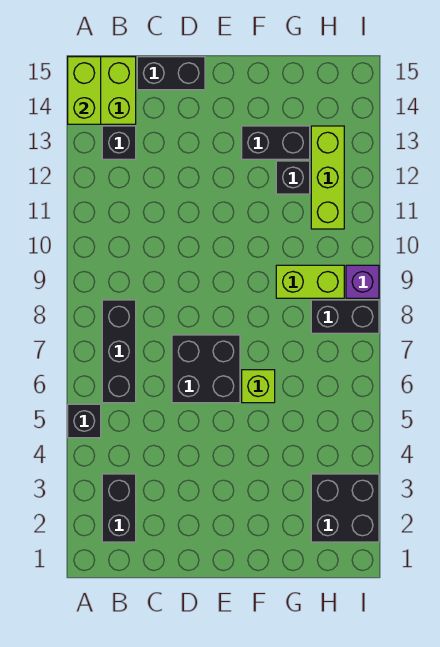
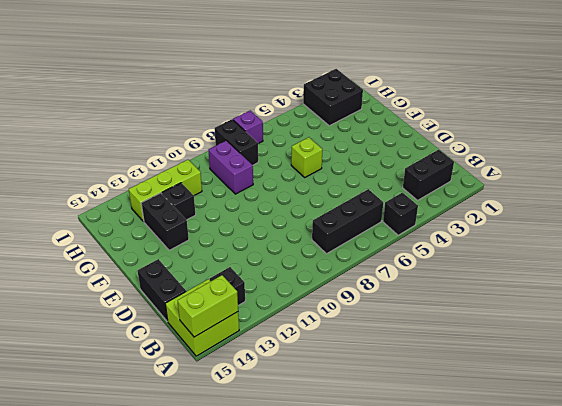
black brick D6:E7 level 1 -> none
lime brick G9:H9 level 1 -> purple brick G9:H9 level 1
purple brick I9 level 1 -> purple brick I7 level 1

